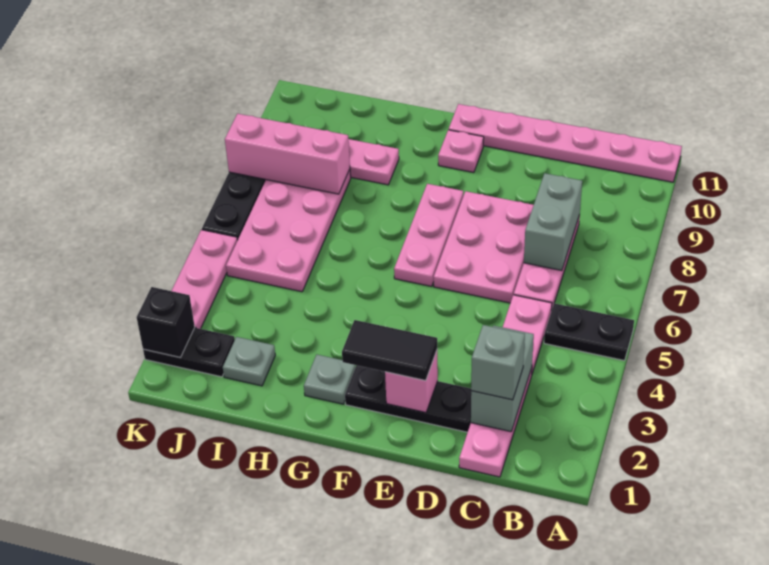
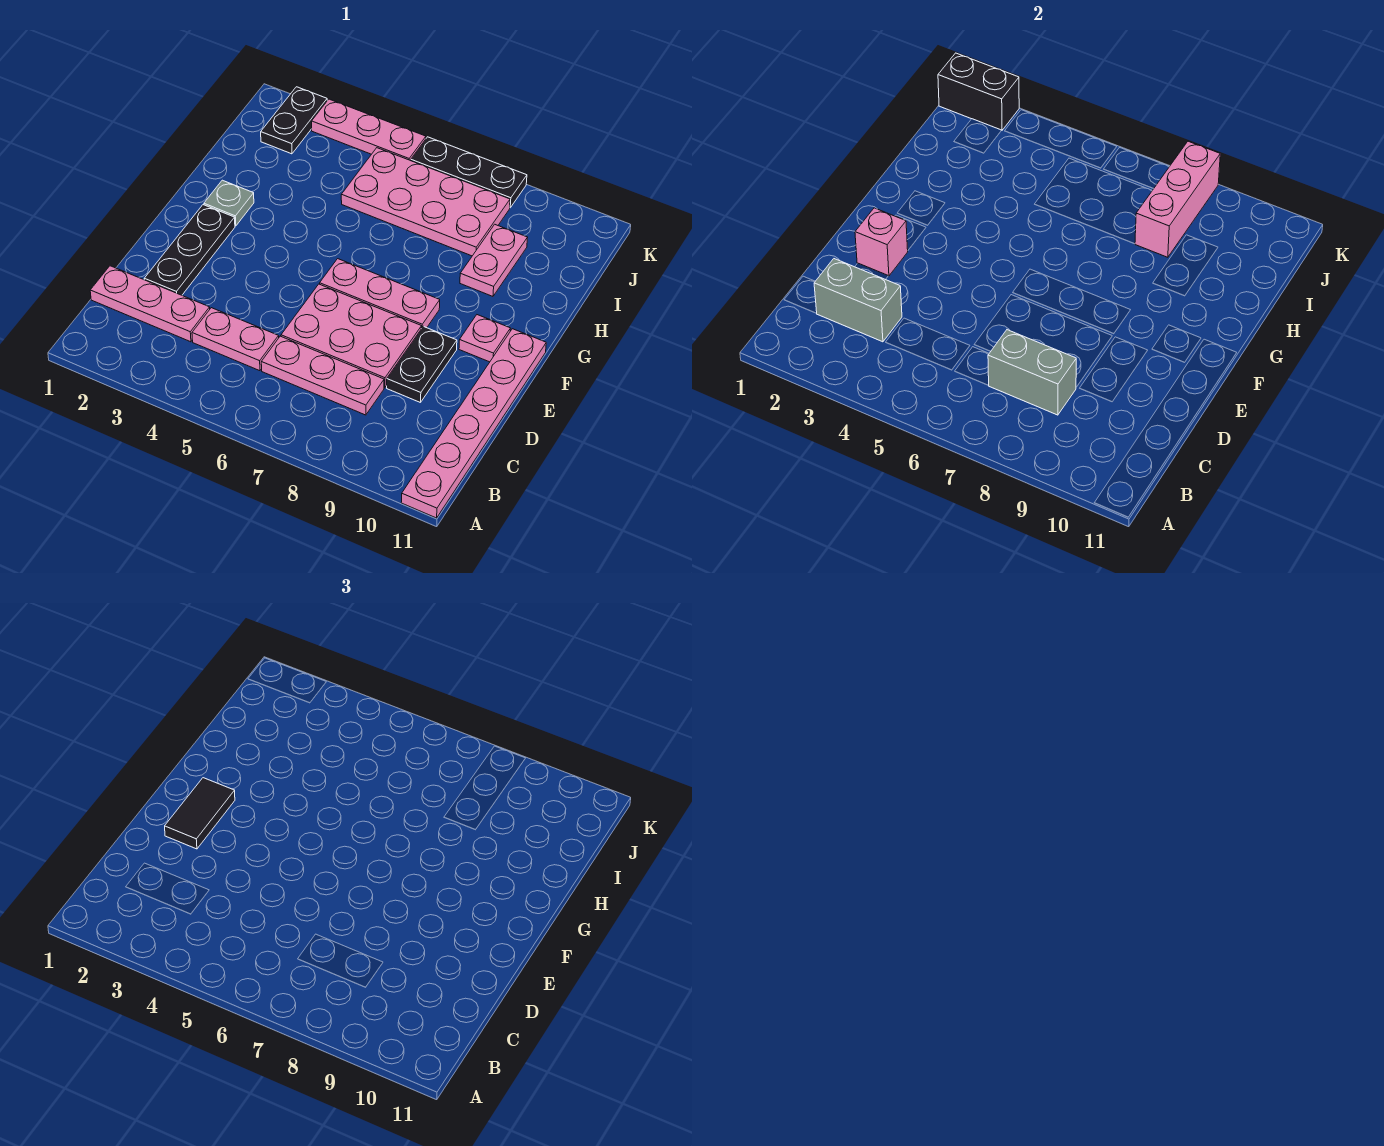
black plate A5:B5 level 1 -> black plate D9:E9 level 1
grey brick C2 level 3 -> none
grey plate I2 level 1 -> none
black brick K2 level 2 -> black brick K1:K2 level 2

